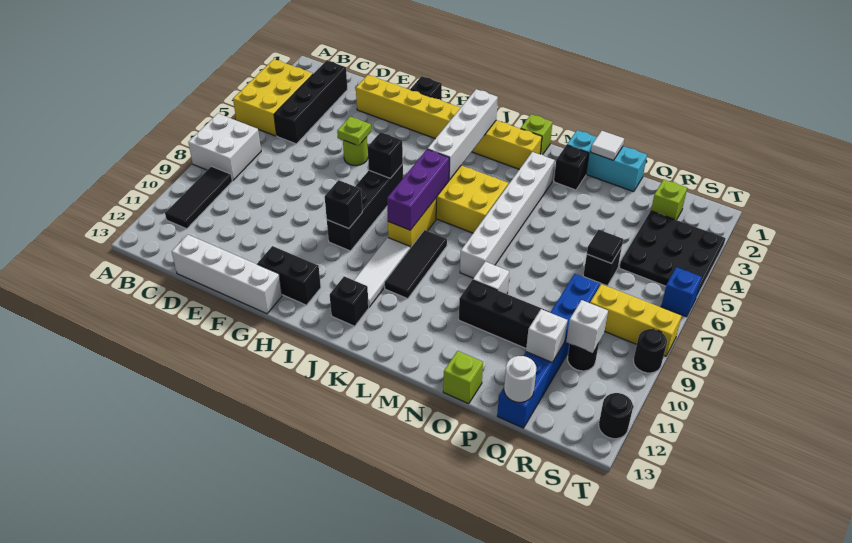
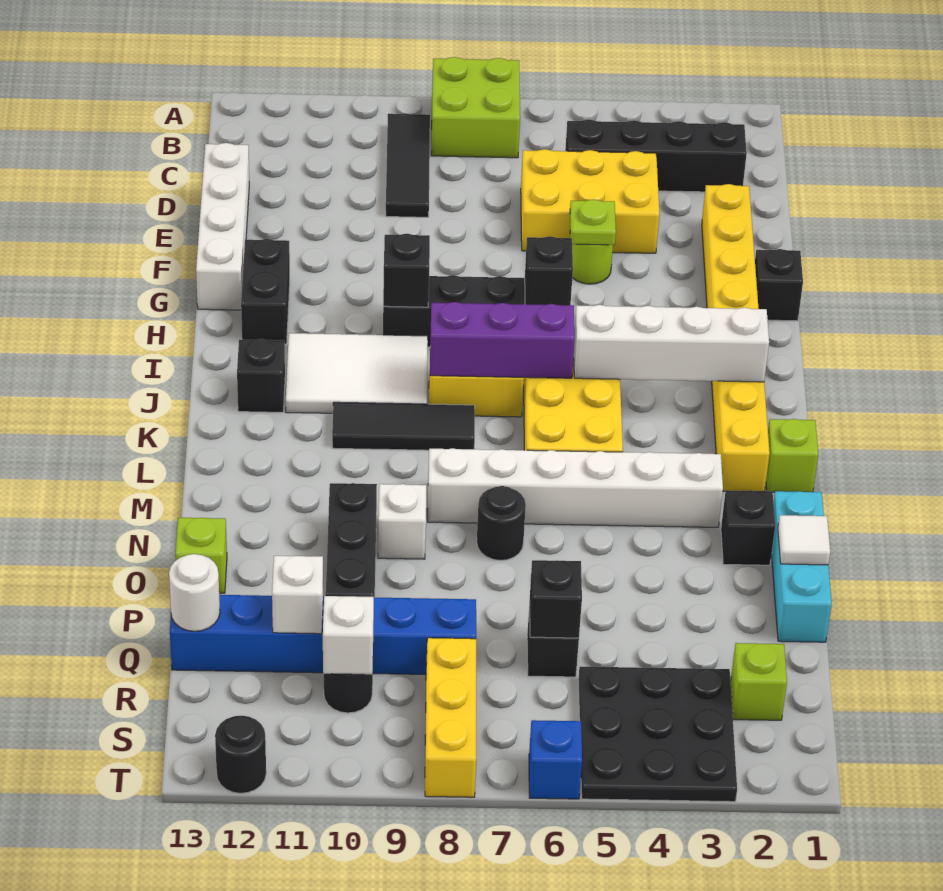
yellow brick A3:B5 level 1 -> yellow brick D4:E6 level 1
white brick A7:B8 level 1 -> lime brick A7:B8 level 1
black tile B9:B11 level 1 -> black tile B9:D9 level 1
white tile J9:J11 level 1 -> white tile I9:J11 level 1
black tile Q6 level 2 -> black brick Q6 level 2
black round brick T9 level 1 -> black round brick N7 level 1

